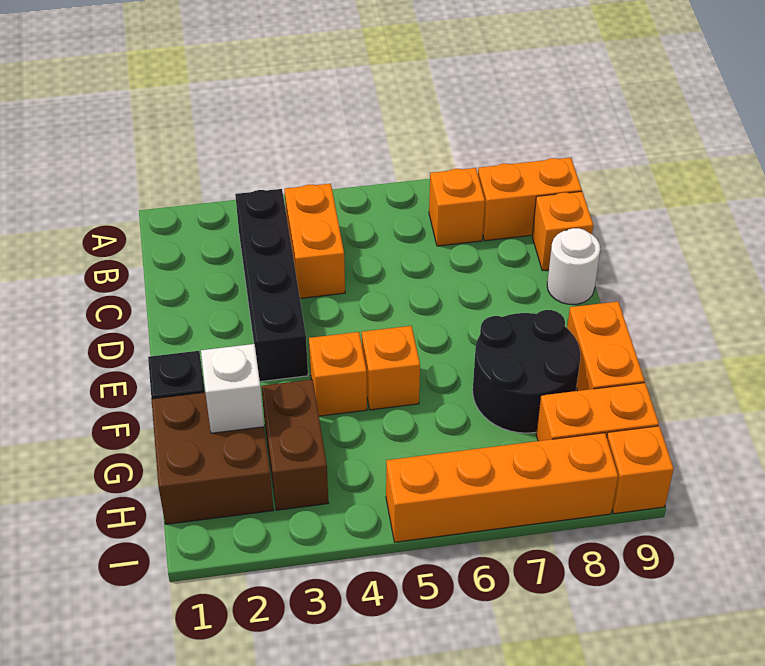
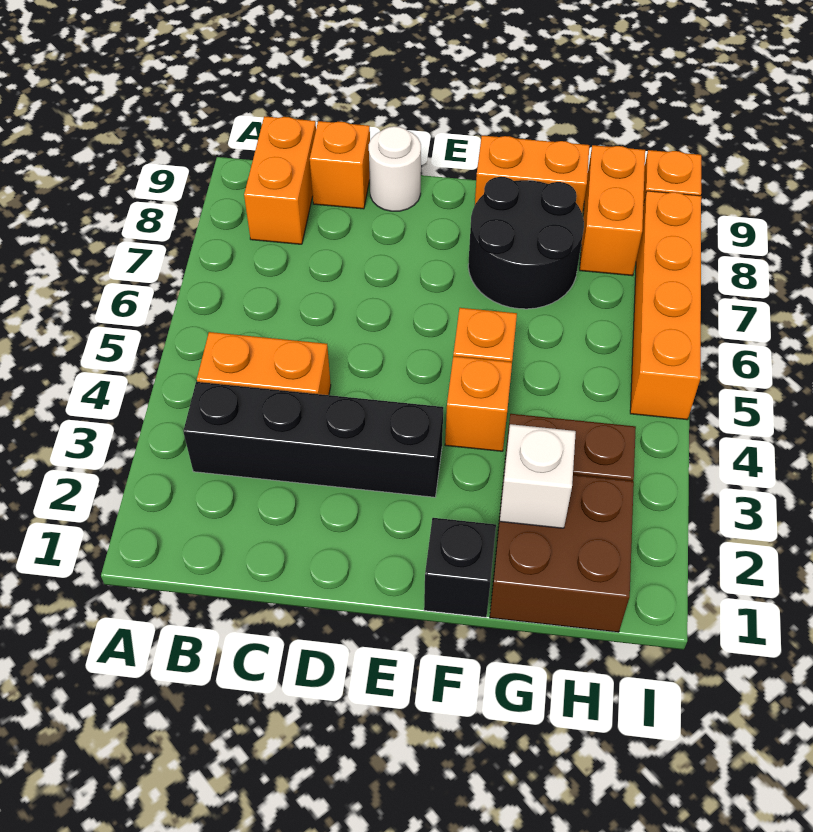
orange brick B7 level 1 -> none

